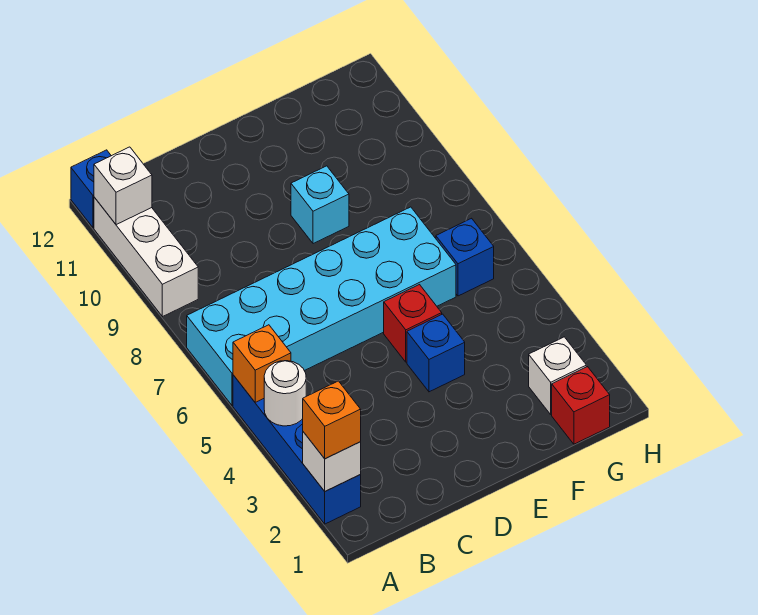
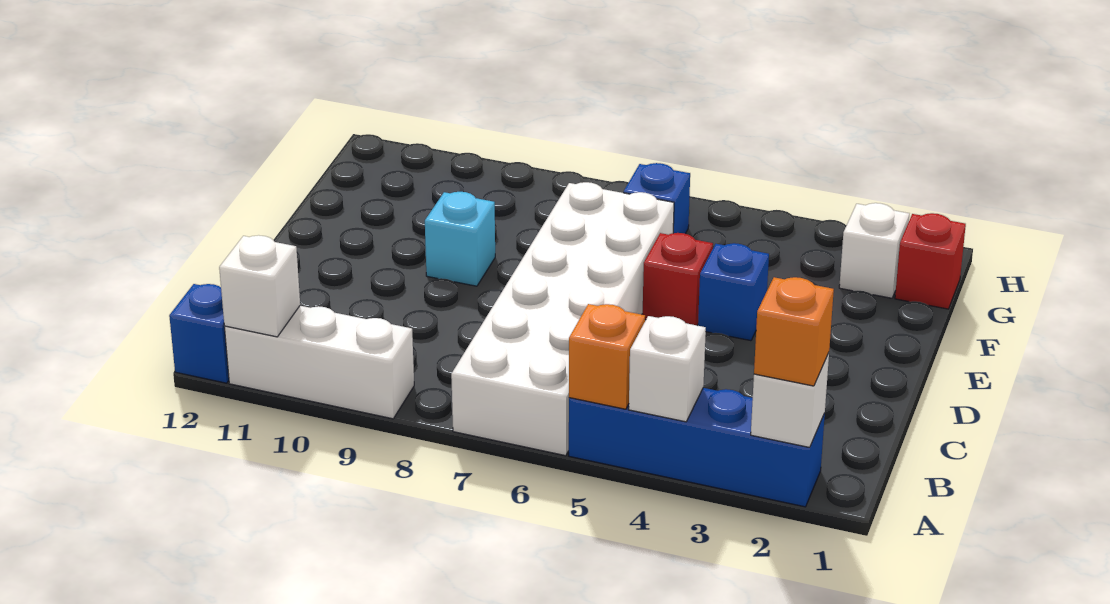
white round brick A4 level 2 -> white brick A4 level 2
cyan brick A6:F7 level 1 -> white brick A6:F7 level 1

